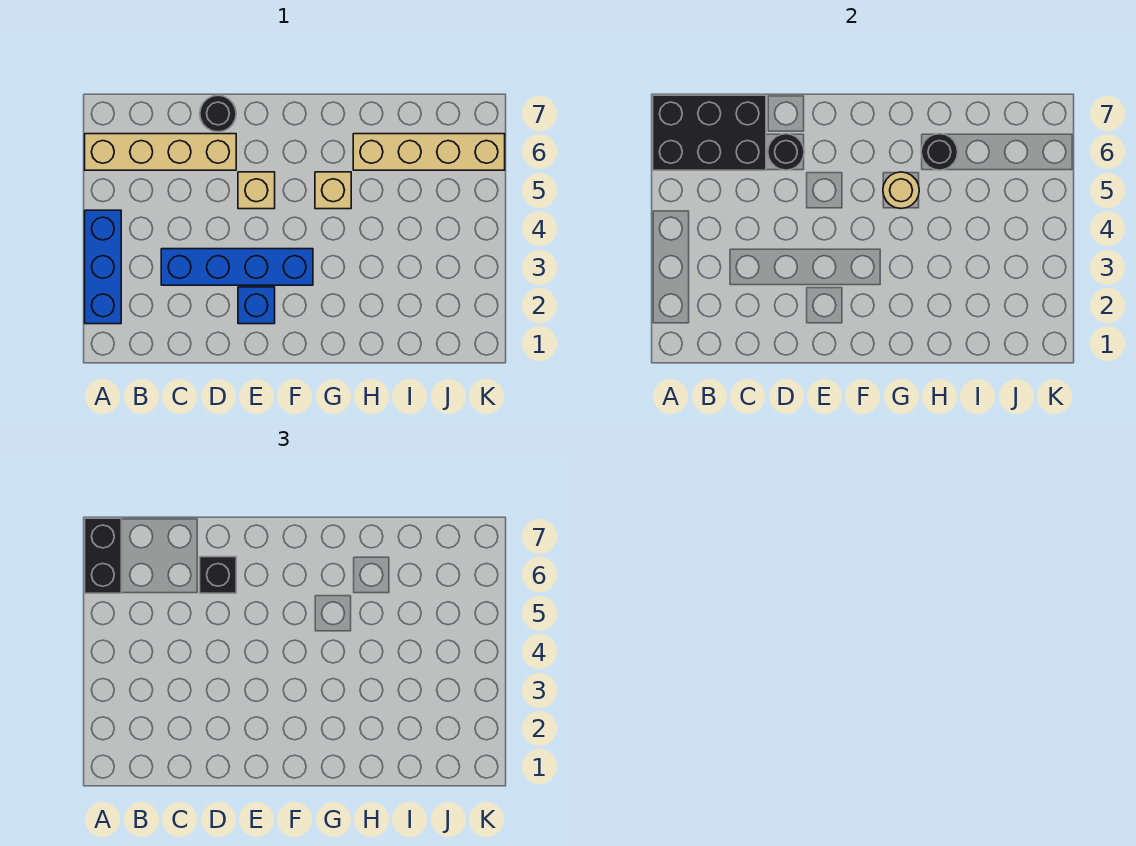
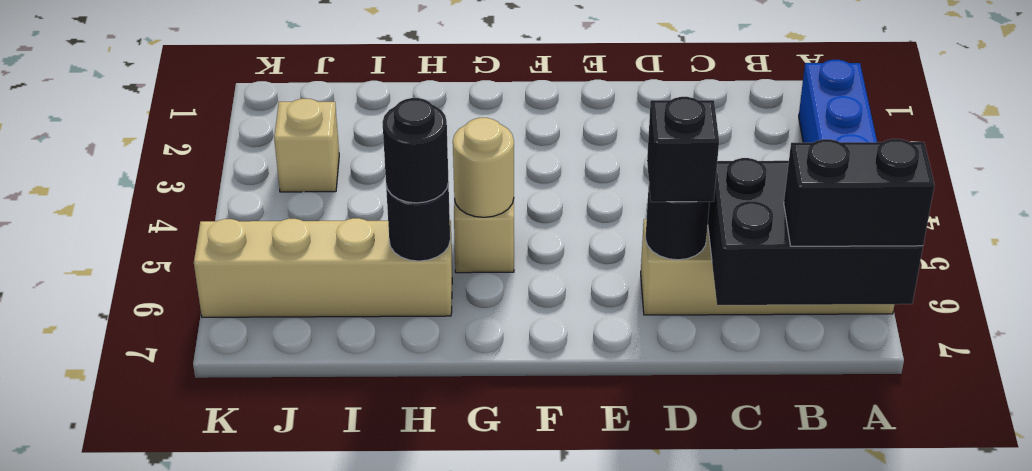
black brick A6:A7 level 3 -> black brick A7:B7 level 3
blue brick C3:F3 level 1 -> none
black round brick D7 level 1 -> black round brick H6 level 3
blue brick E2 level 1 -> none
tan brick E5 level 1 -> tan brick J3 level 1

